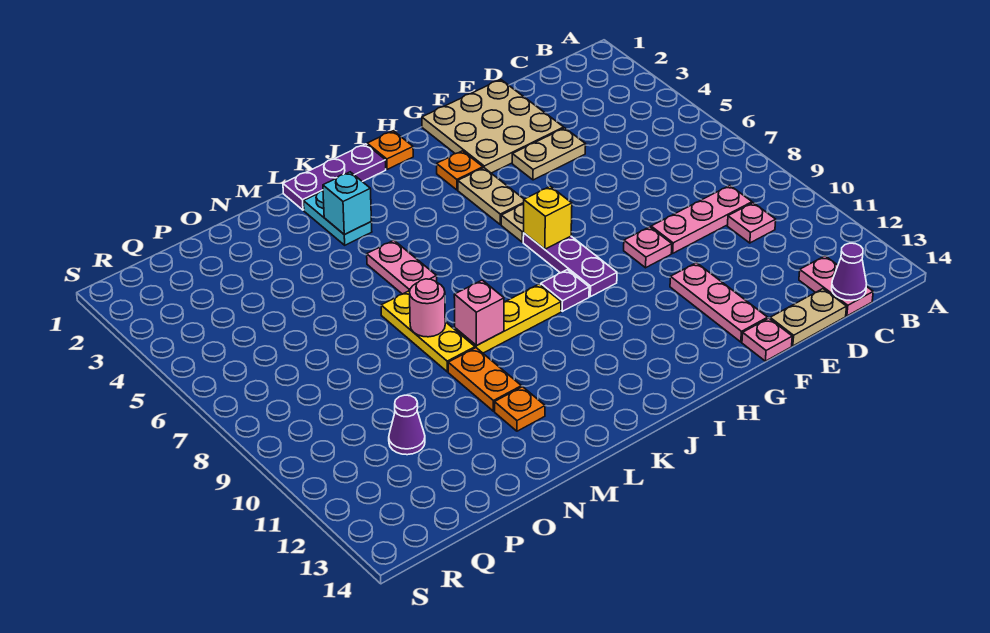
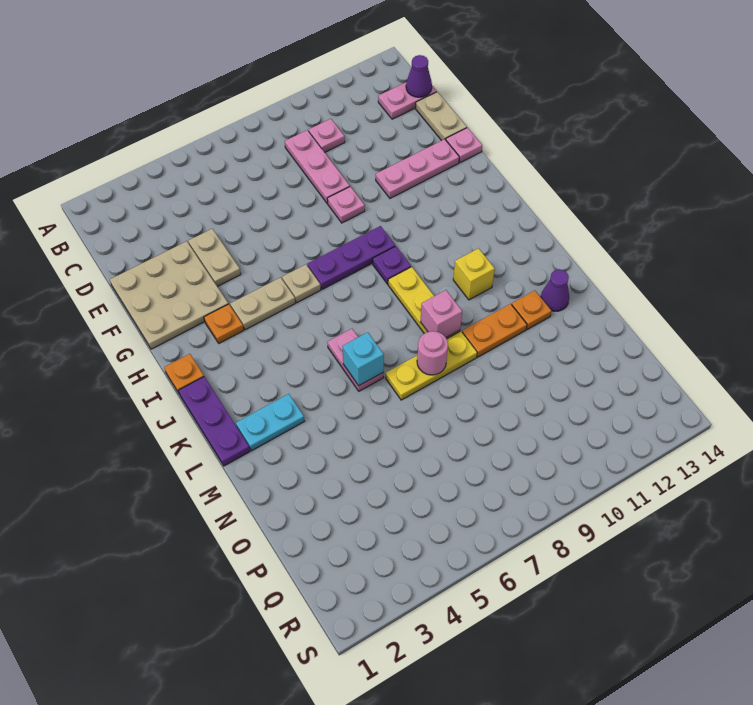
yellow brick H7 level 2 -> yellow brick K11 level 1
cyan brick L3 level 2 -> cyan brick L6 level 2
pink plate L5:L6 level 1 -> pink plate K6:L6 level 1
purple cone P11 level 1 -> purple cone M13 level 1

